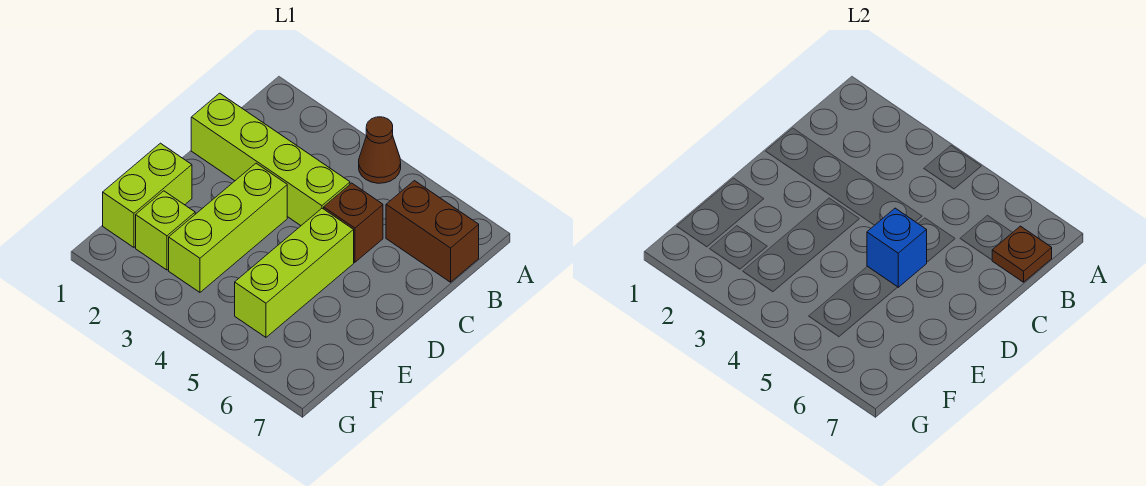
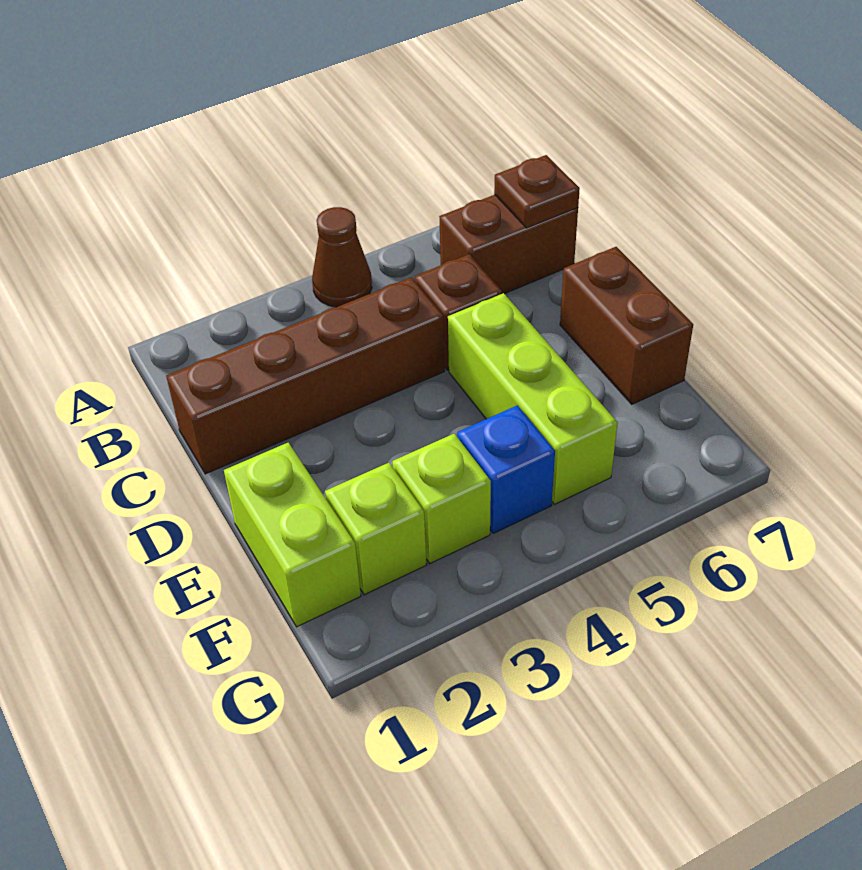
lime brick C1:C4 level 1 -> brown brick C1:C4 level 1
lime brick D3:F3 level 1 -> lime brick F3 level 1
blue brick D5 level 2 -> blue brick F4 level 1
none -> brown brick D7:E7 level 1

